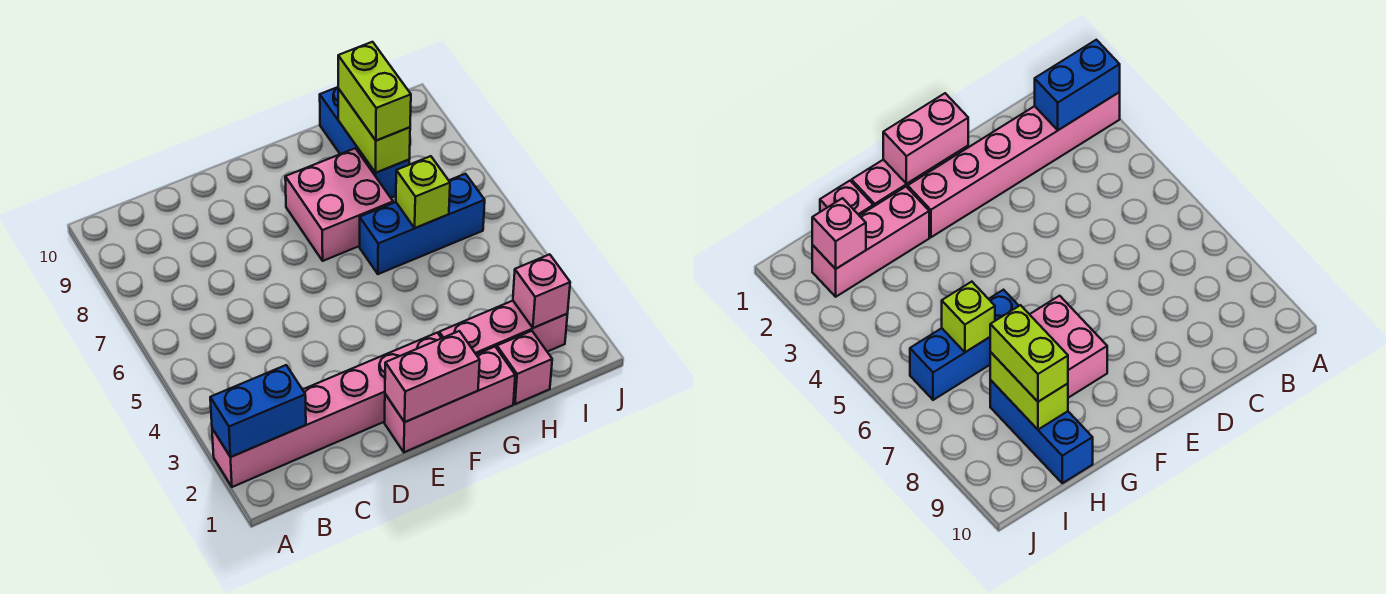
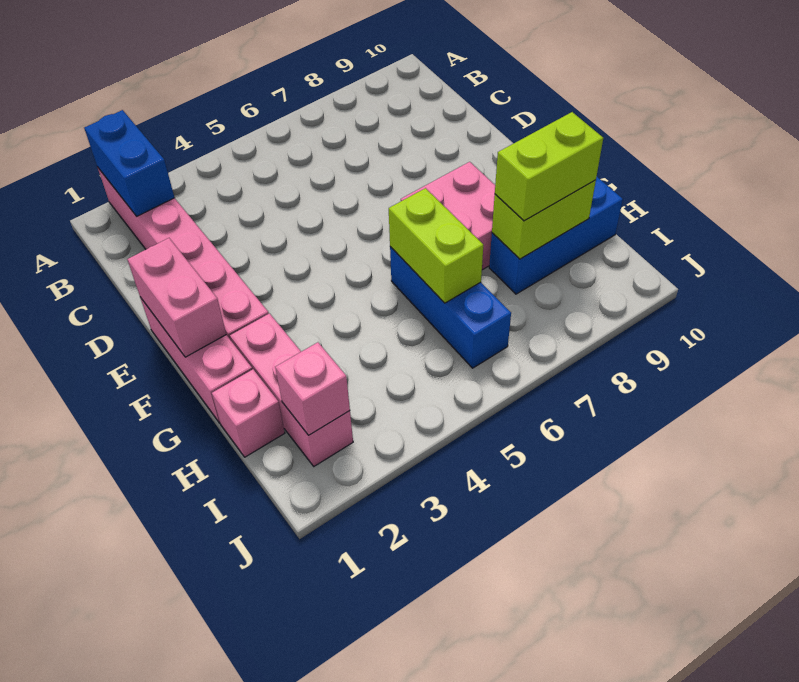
lime brick H6 level 2 -> lime brick G6:H6 level 2

